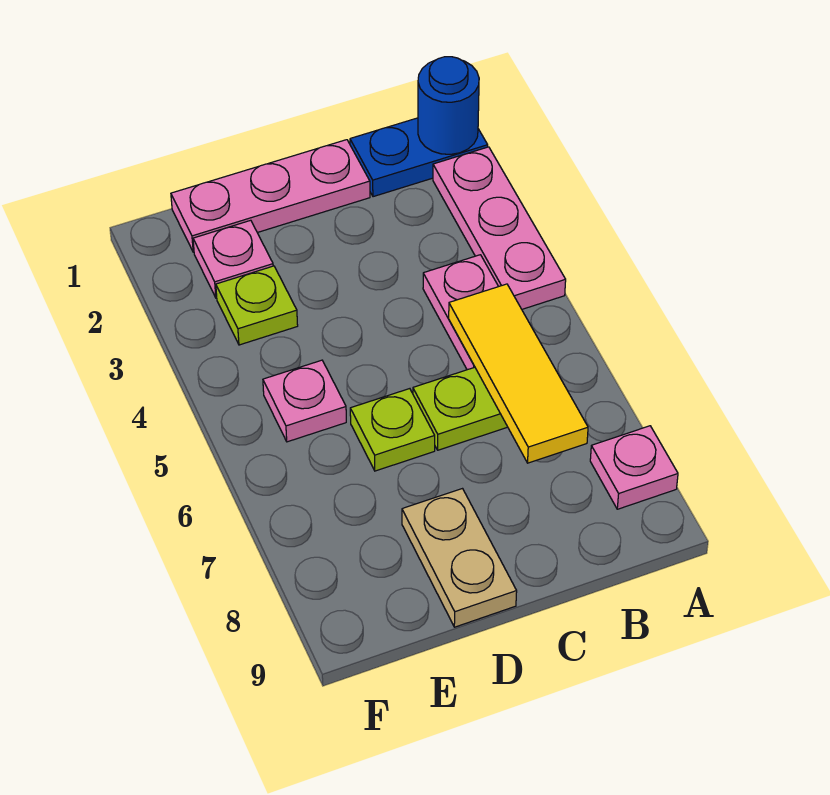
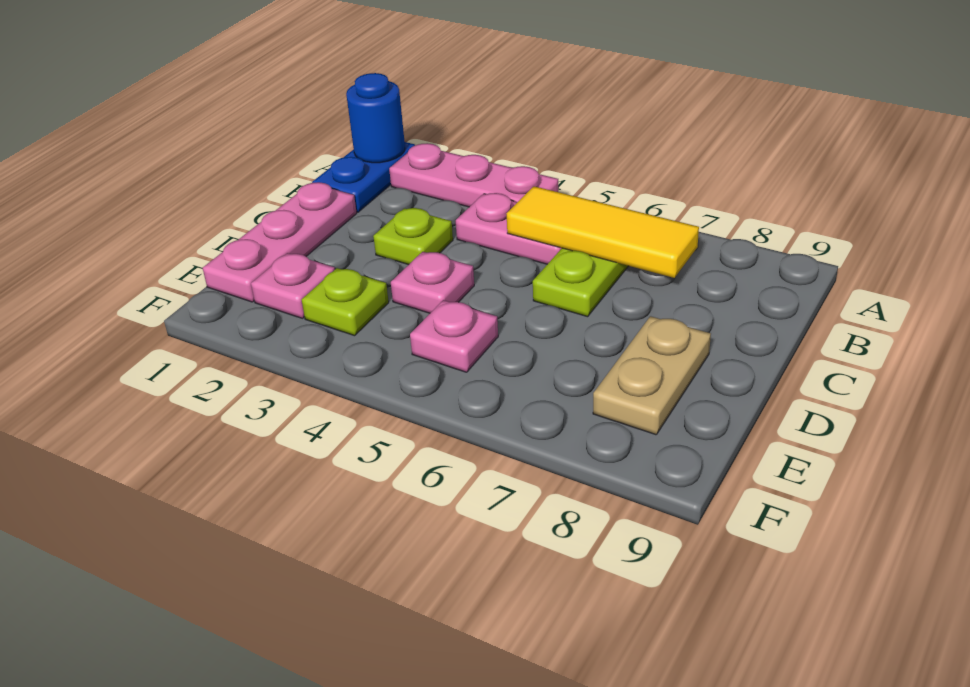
pink plate A8 level 1 -> pink plate D4 level 1
lime plate D6 level 1 -> lime plate C3 level 1
tan plate D8:D9 level 1 -> tan plate D8:E8 level 1

